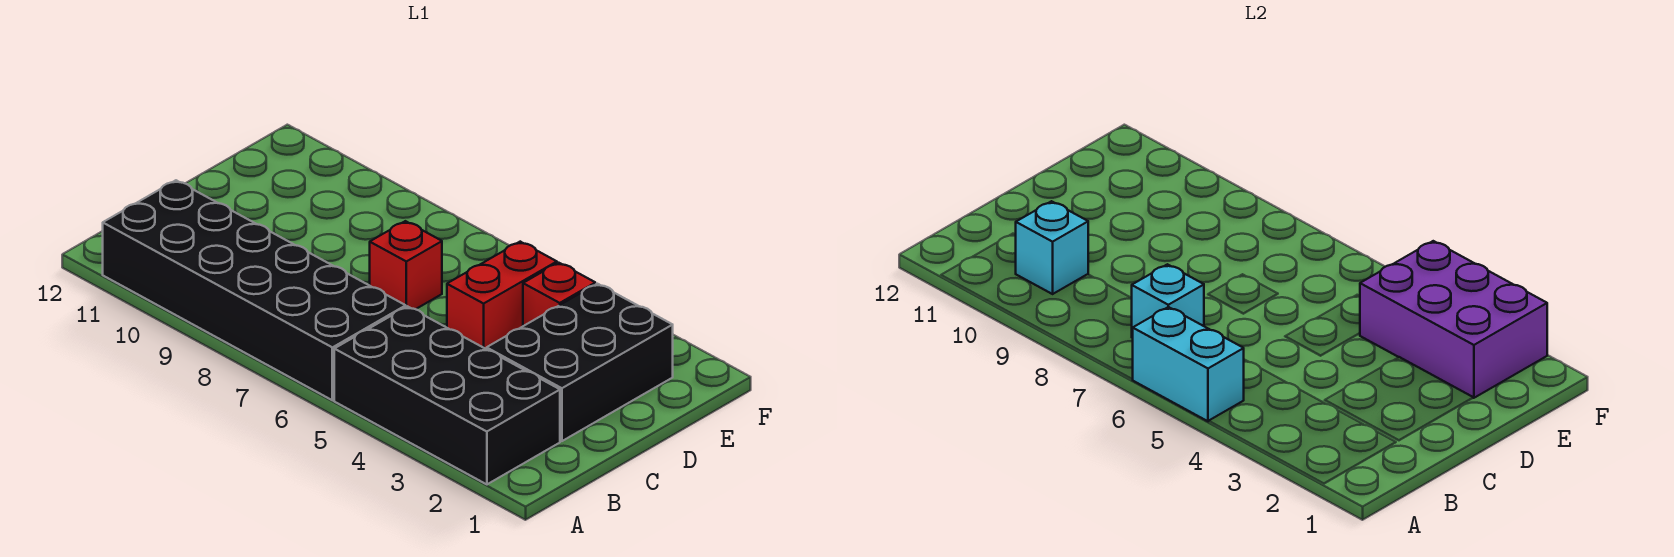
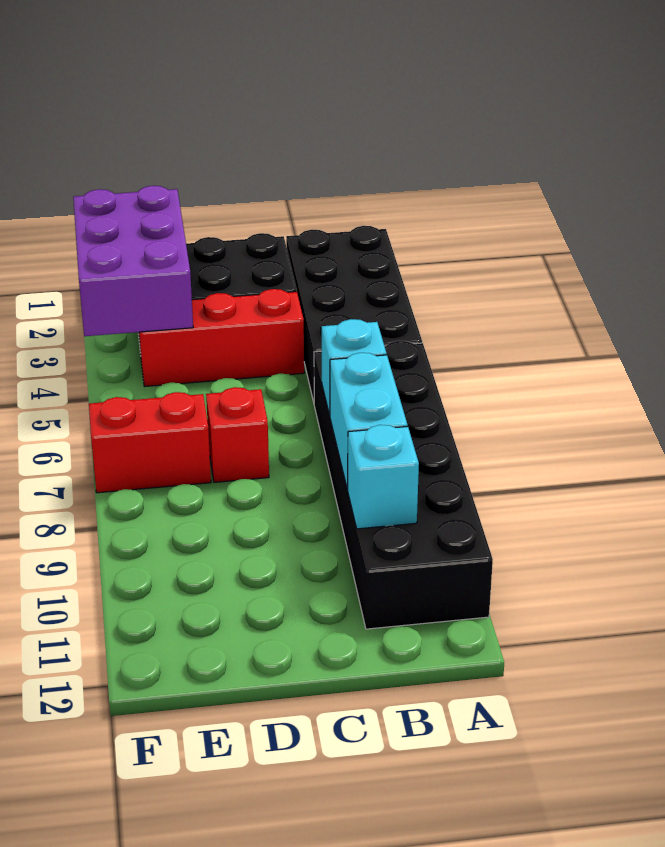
cyan brick A5:A6 level 2 -> cyan brick B8:B9 level 2
red brick D5:E5 level 1 -> red brick E7:F7 level 1
red brick E4 level 1 -> red brick C4:E4 level 1

